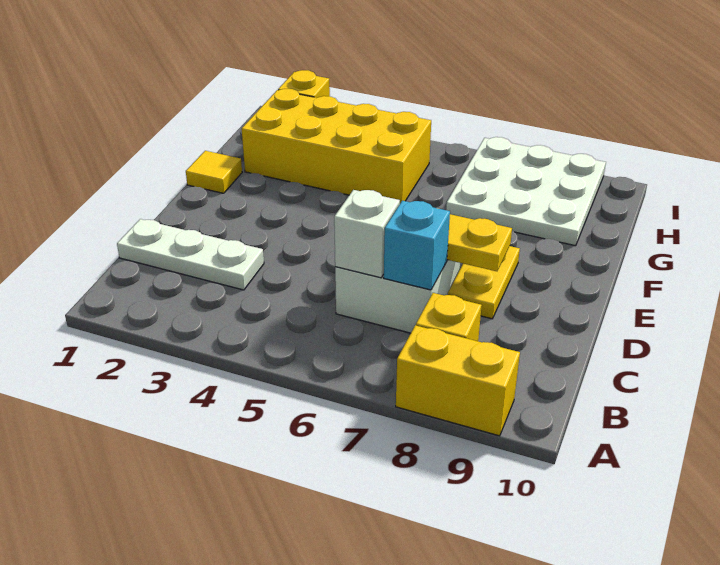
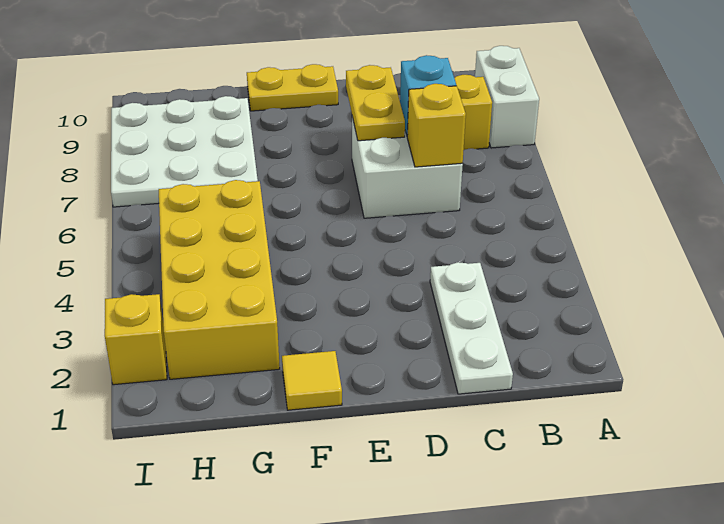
yellow brick A8:A9 level 1 -> white brick A8:A9 level 1
white brick C6 level 2 -> yellow brick C6 level 2
yellow plate D8:E8 level 1 -> yellow plate E10:F10 level 1

